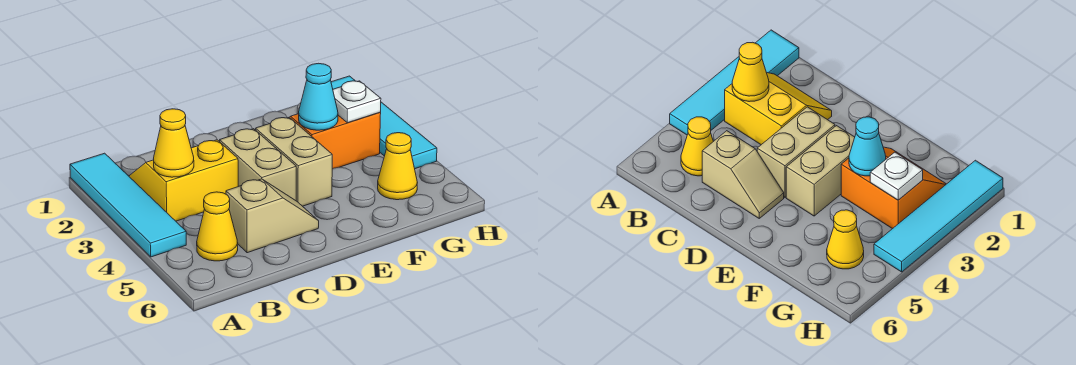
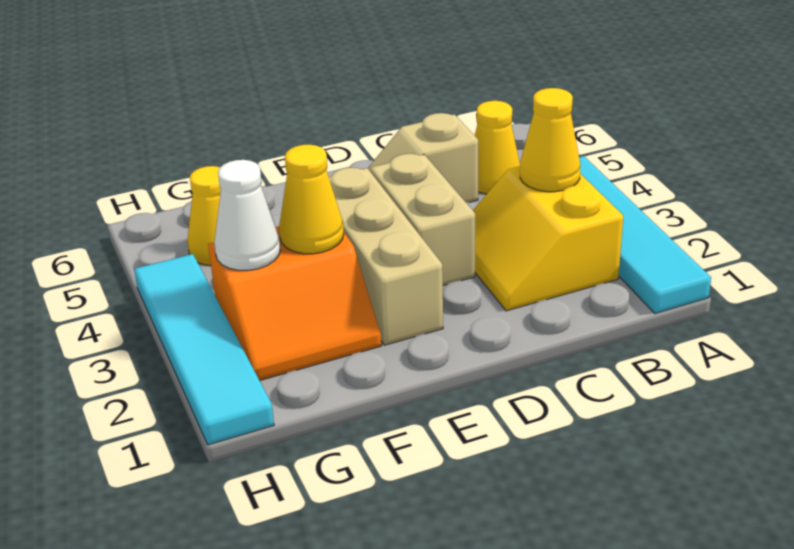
yellow slope B2:C3 level 1 top 3 -> yellow slope B2:C3 level 1 top B
tan brick E3:E4 level 1 -> tan brick E2:E4 level 1
cyan cone F3 level 2 -> yellow cone F3 level 2
white plate G3 level 2 -> white cone G3 level 2

